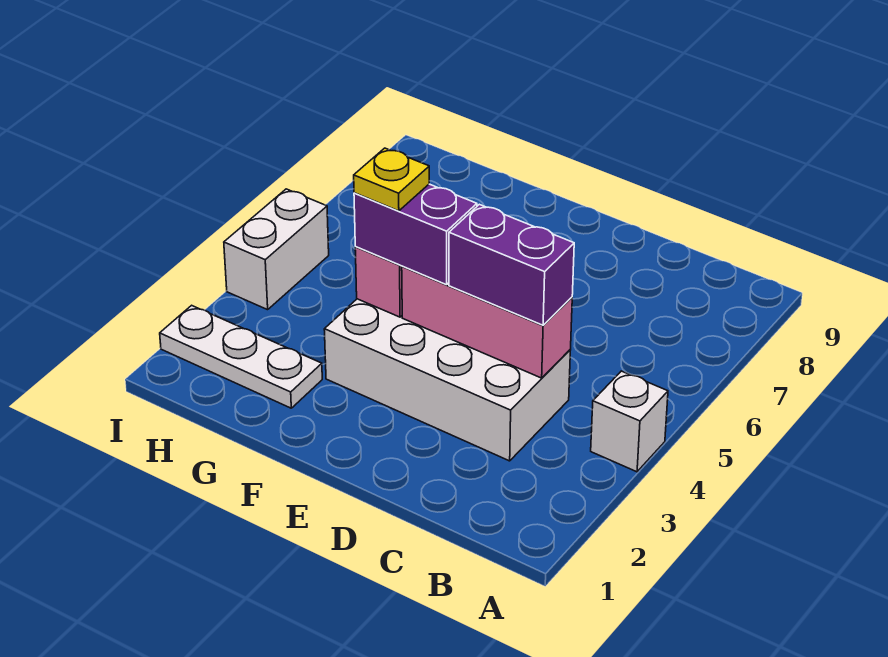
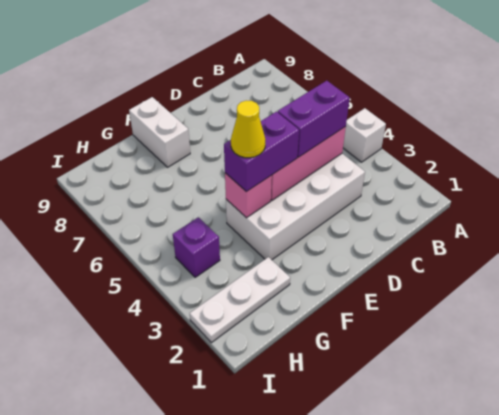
yellow plate F4 level 4 -> yellow cone F4 level 4
none -> purple brick H4 level 1
white brick I4:I5 level 1 -> white brick F8:F9 level 1

